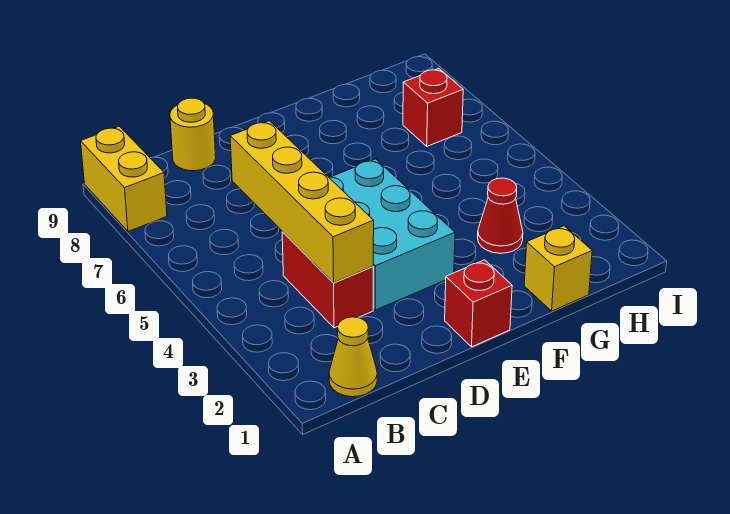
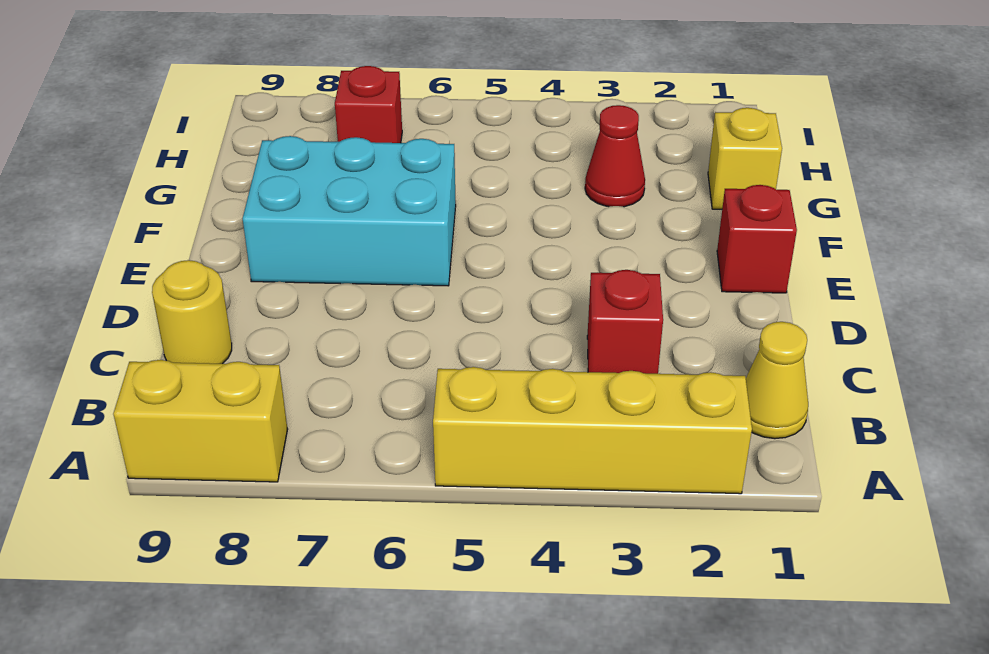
red brick C3:C4 level 1 -> red brick C3 level 1
yellow brick C3:C6 level 2 -> yellow brick A2:A5 level 1
cyan brick D3:E5 level 1 -> cyan brick E6:F8 level 1

